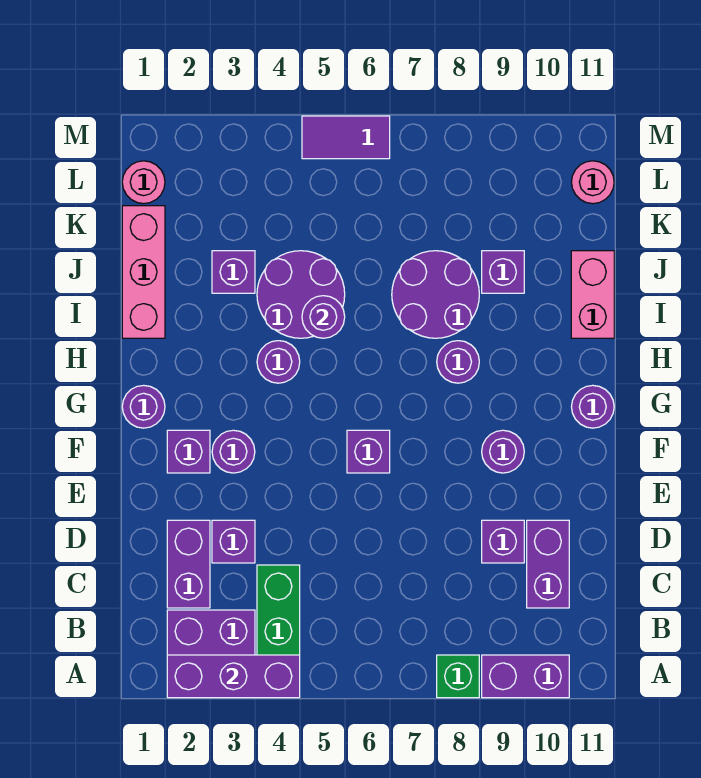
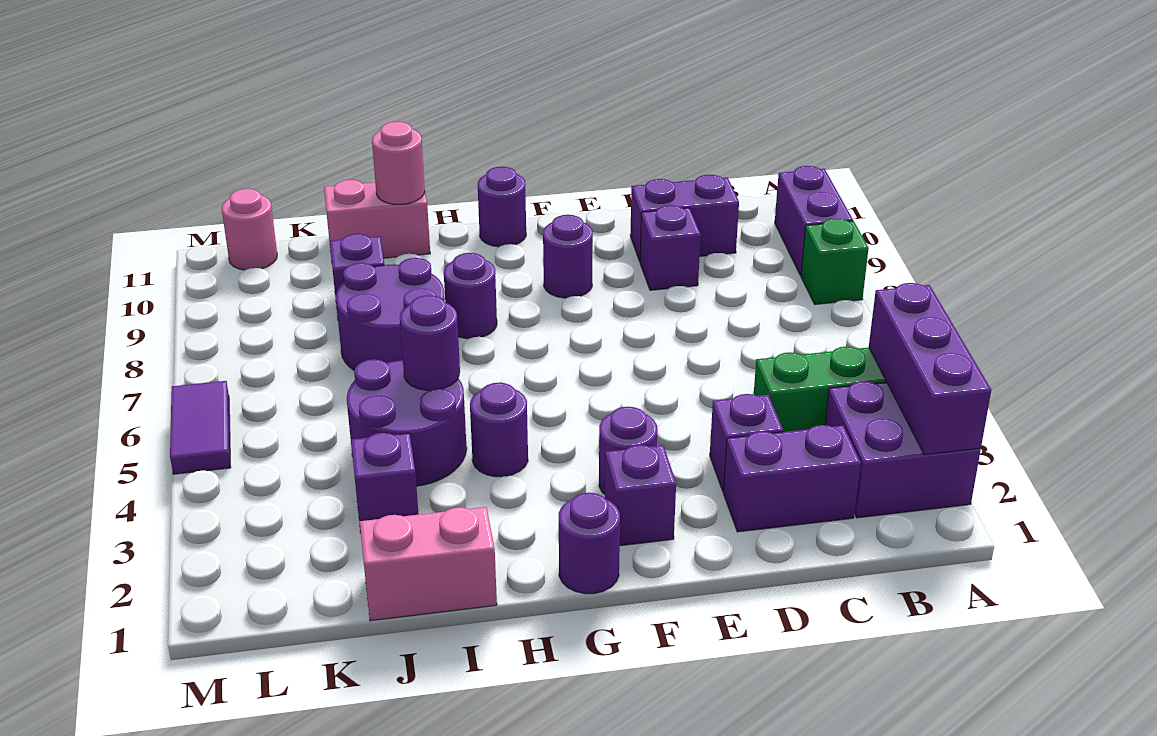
purple brick F6 level 1 -> none
pink brick I1:K1 level 1 -> pink brick I1:J1 level 1
pink round brick L1 level 1 -> pink round brick I11 level 2

